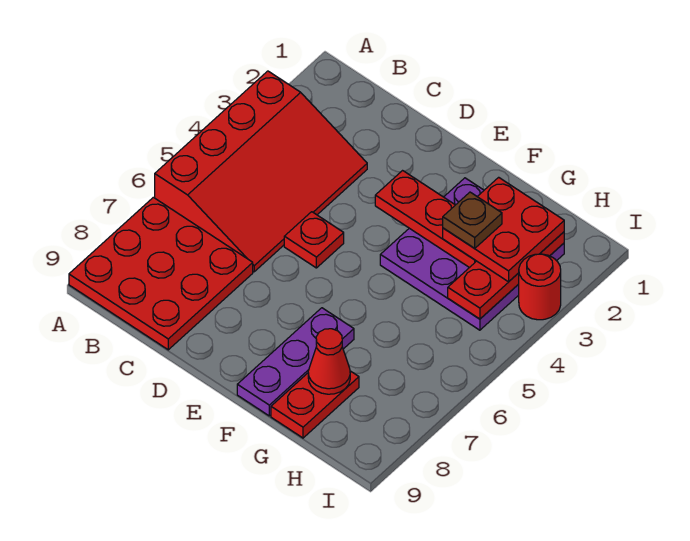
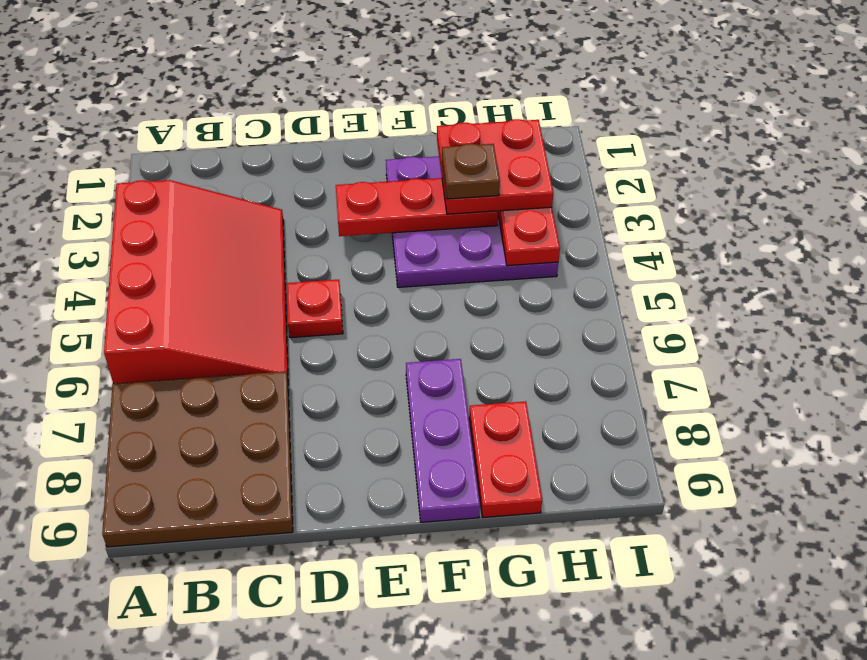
red plate A7:C9 level 1 -> brown plate A7:C9 level 1
red cone G8 level 2 -> none
red round brick I3 level 1 -> none

